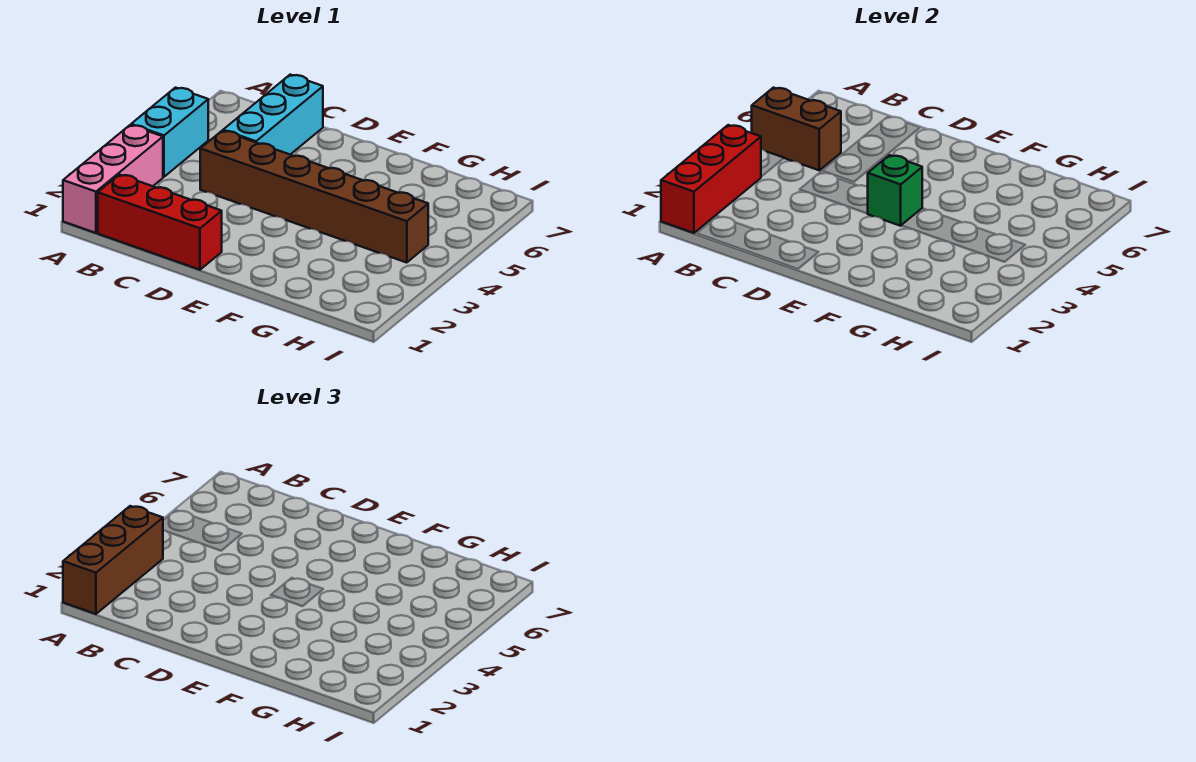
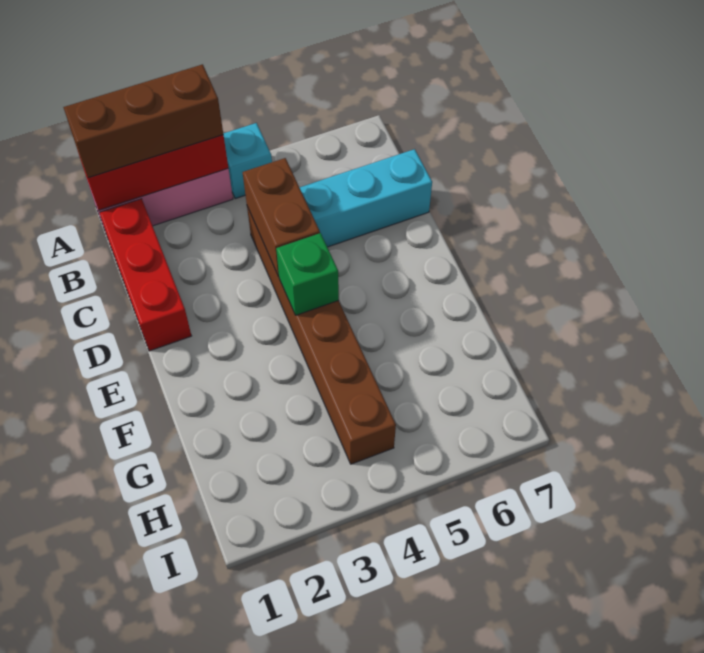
cyan brick A4:A5 level 1 -> cyan brick A4 level 1
brown brick A5:B5 level 2 -> brown brick C4:D4 level 2

